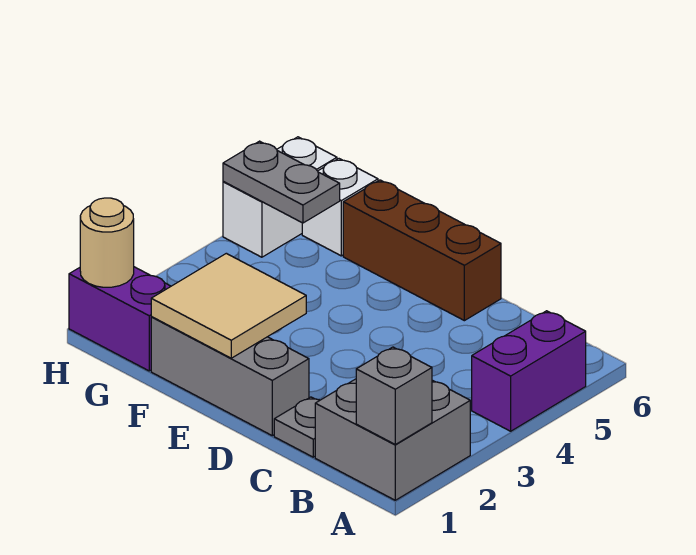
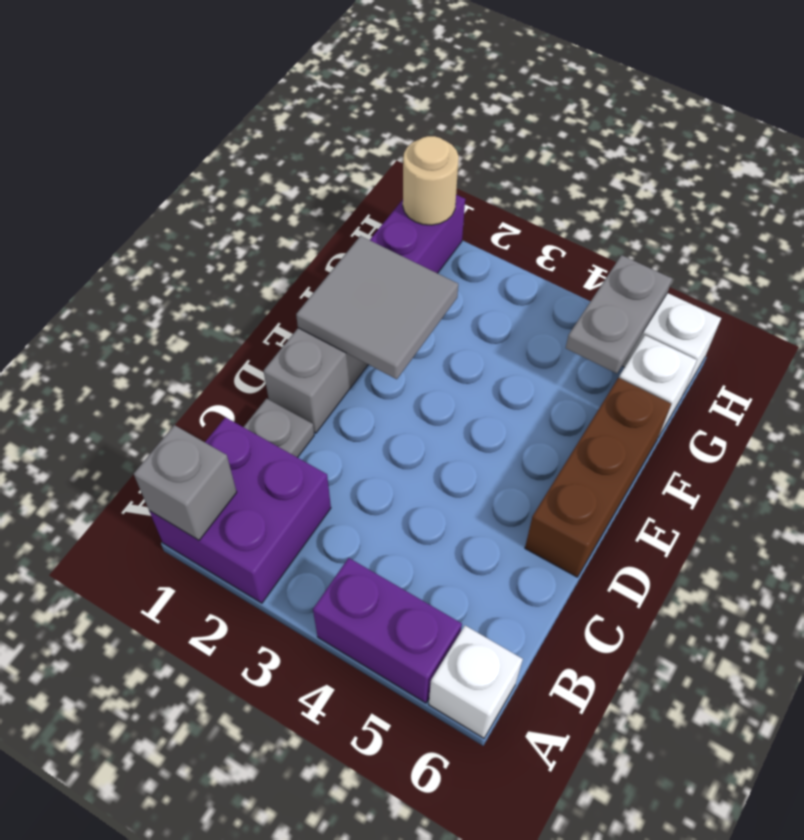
grey brick A1:B2 level 1 -> purple brick A1:B2 level 1
none -> white brick A6 level 1
tan tile E1:F2 level 2 -> grey tile E1:F2 level 2

